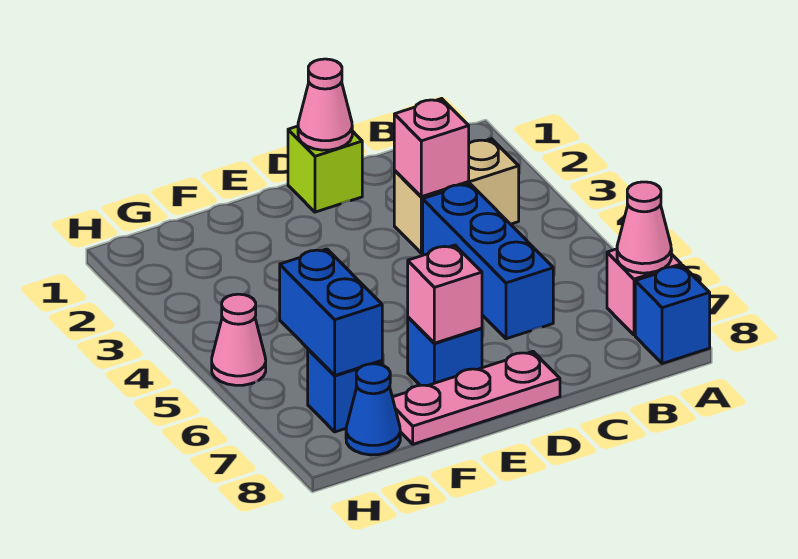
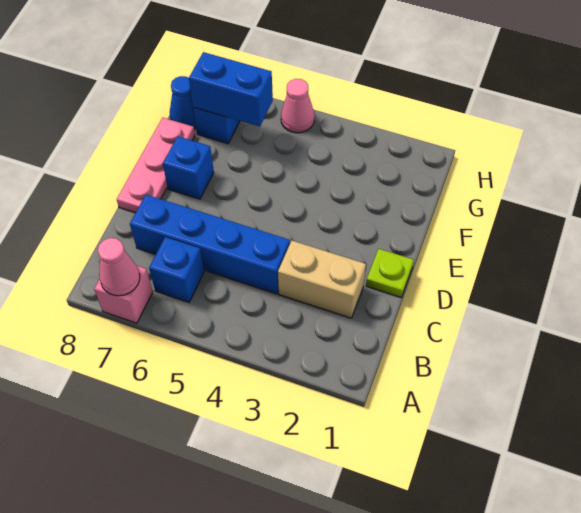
blue brick A8 level 1 -> blue brick B6 level 1
tan brick B3:C3 level 1 -> tan brick C2:C3 level 1
pink brick C3 level 2 -> none
blue brick C4:C6 level 1 -> blue brick C4:C7 level 1
lime brick D1 level 1 -> lime plate D1 level 1
pink cone D1 level 2 -> none
pink brick E7 level 2 -> none

